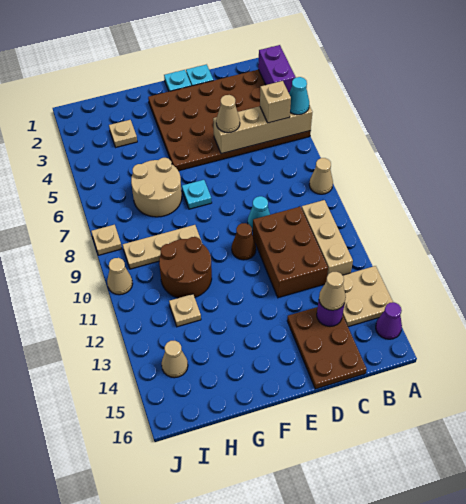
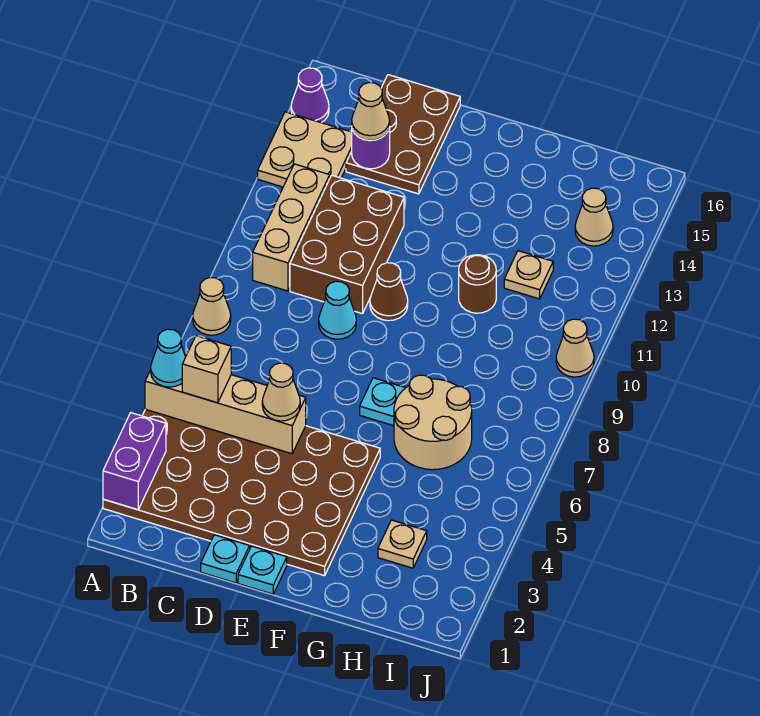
tan plate G9:I9 level 1 -> none
brown round brick G10:H11 level 1 -> brown round brick G11 level 1
tan plate J8 level 1 -> none

